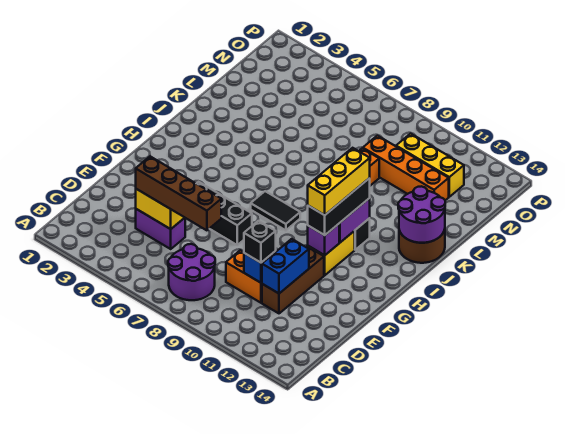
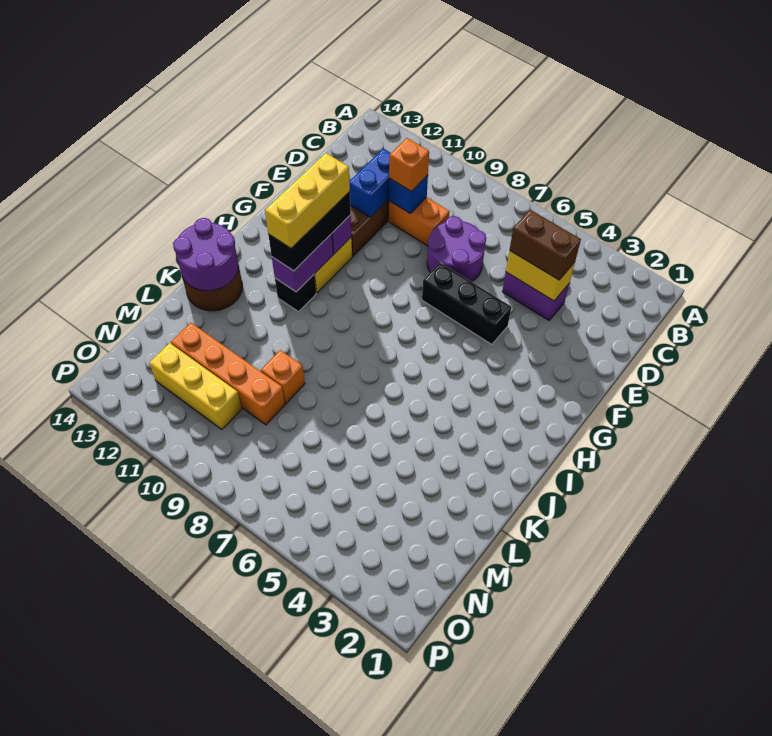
purple round brick B7:C8 level 1 -> purple round brick D7:E8 level 1
brown brick D4:D7 level 3 -> brown brick D4:D5 level 3
black brick D10 level 3 -> orange brick D10 level 3
black tile H7:H8 level 1 -> none

